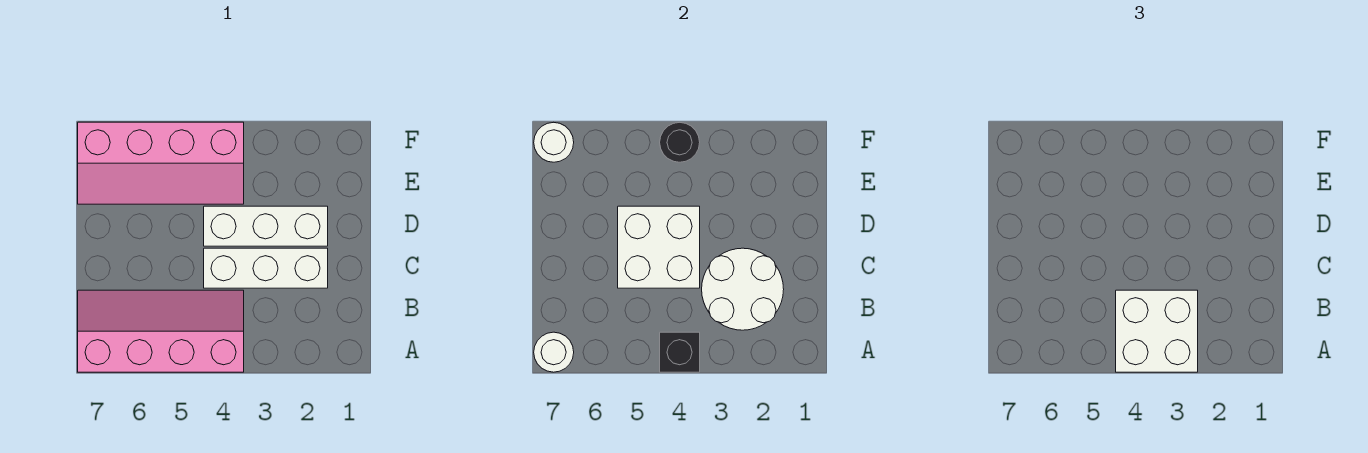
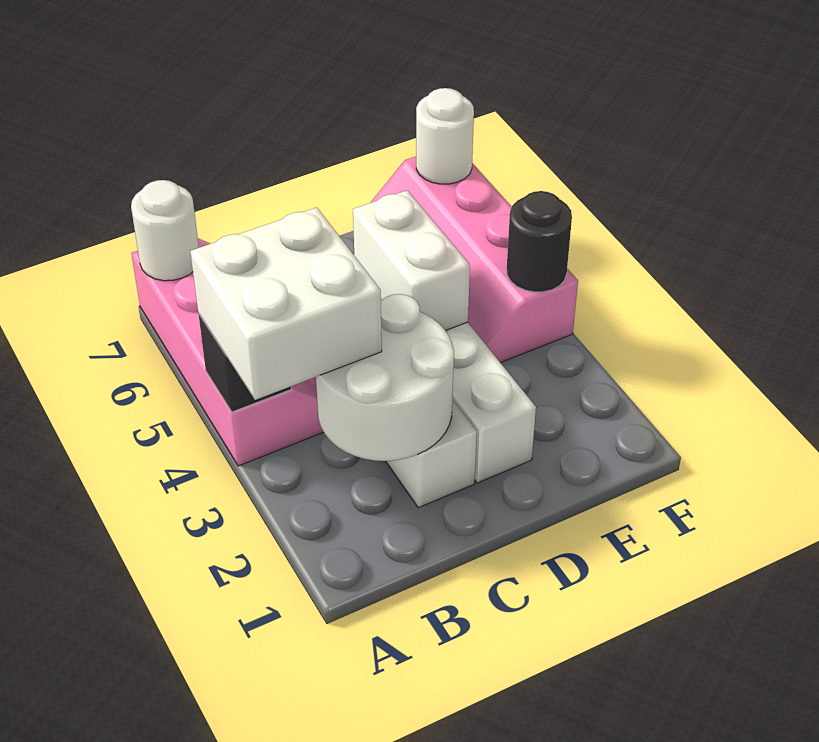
white brick C4:D5 level 2 -> white brick D4:D5 level 2

